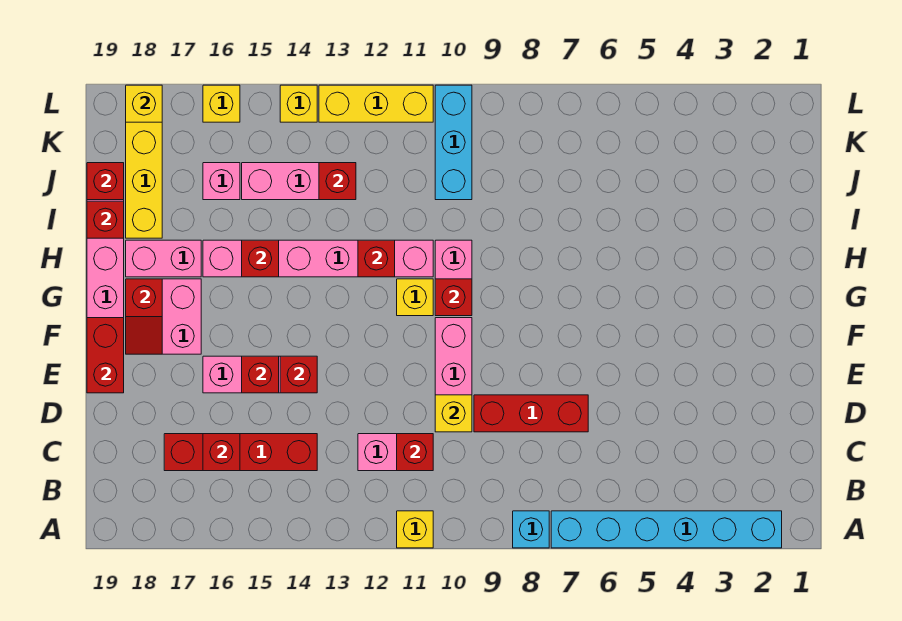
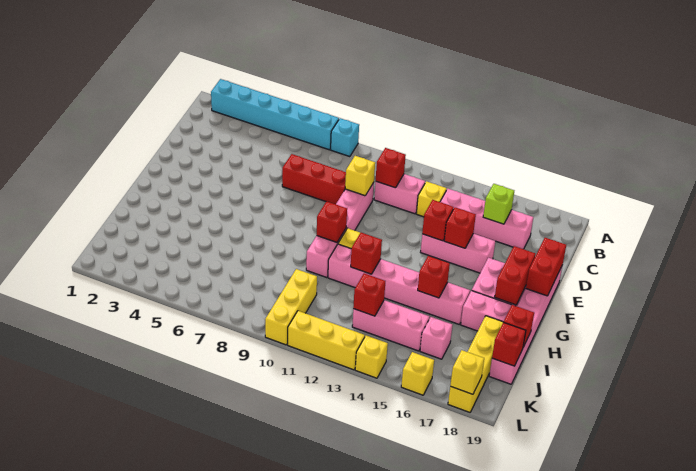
yellow brick A11 level 1 -> yellow brick C13 level 1
red brick C14:C17 level 1 -> pink brick C14:C17 level 1
red brick C16 level 2 -> lime brick C16 level 2
red slope F18:G18 level 2 top G -> red brick F18:G18 level 2
cyan brick J10:L10 level 1 -> yellow brick J10:L10 level 1

